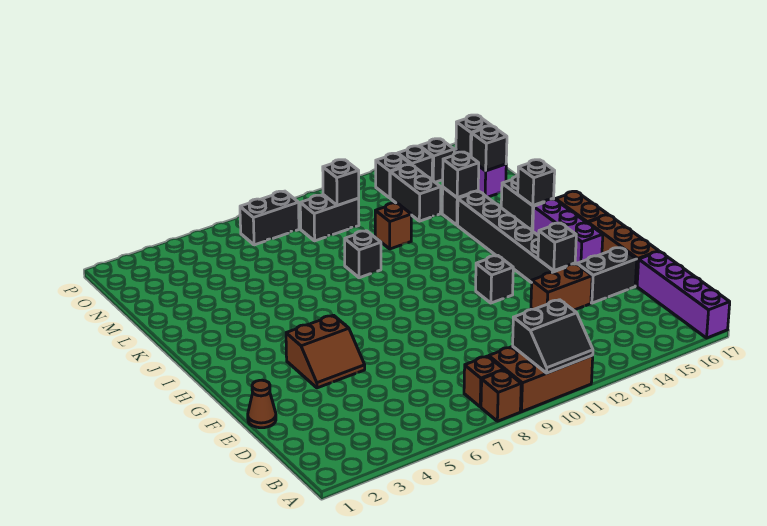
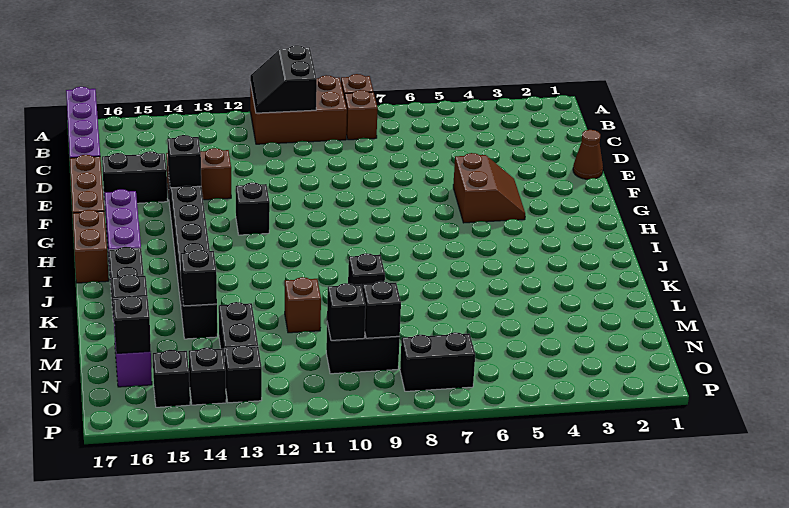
black slope A10:B11 level 2 top B -> black slope A10:B11 level 2 top 10
brown slope F4:G5 level 1 top G -> brown slope F4:G5 level 1 top 5
black brick J16 level 2 -> black brick N9 level 2

